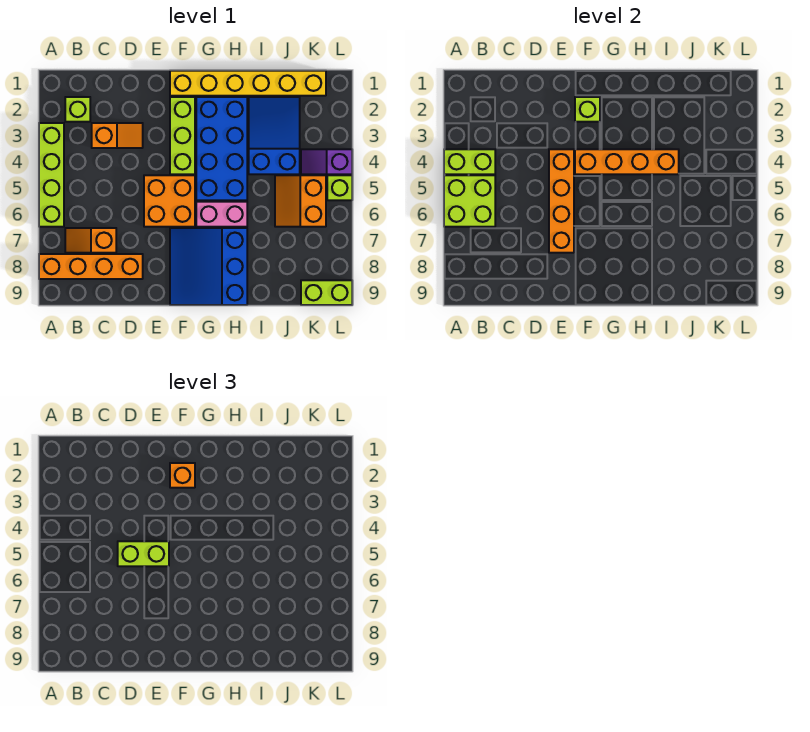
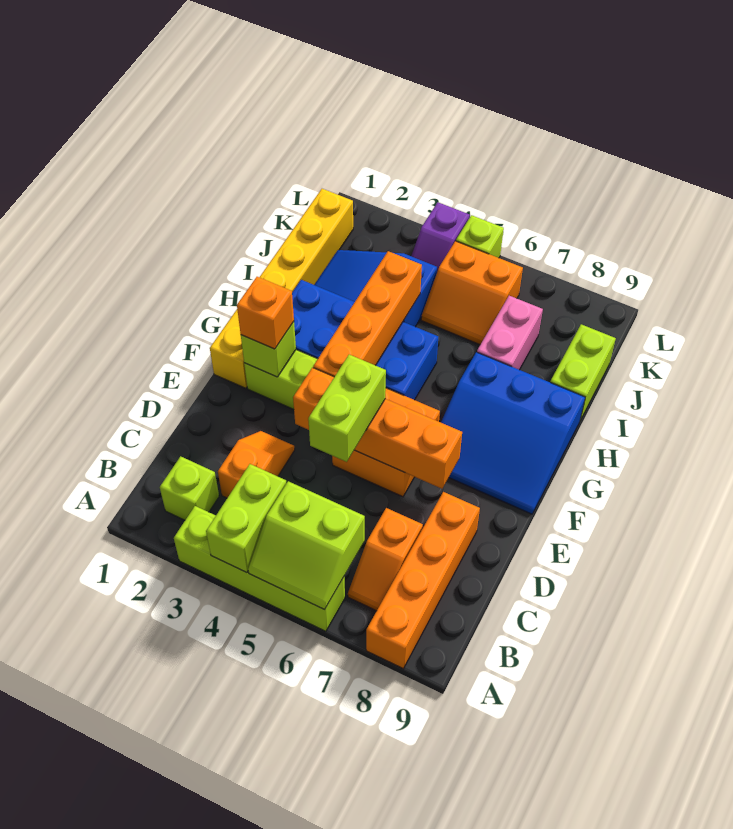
lime brick A5:B6 level 2 -> lime slope A5:B6 level 2 top B
pink brick G6:H6 level 1 -> pink brick I7:J7 level 1
lime brick K9:L9 level 1 -> lime brick I9:J9 level 1

